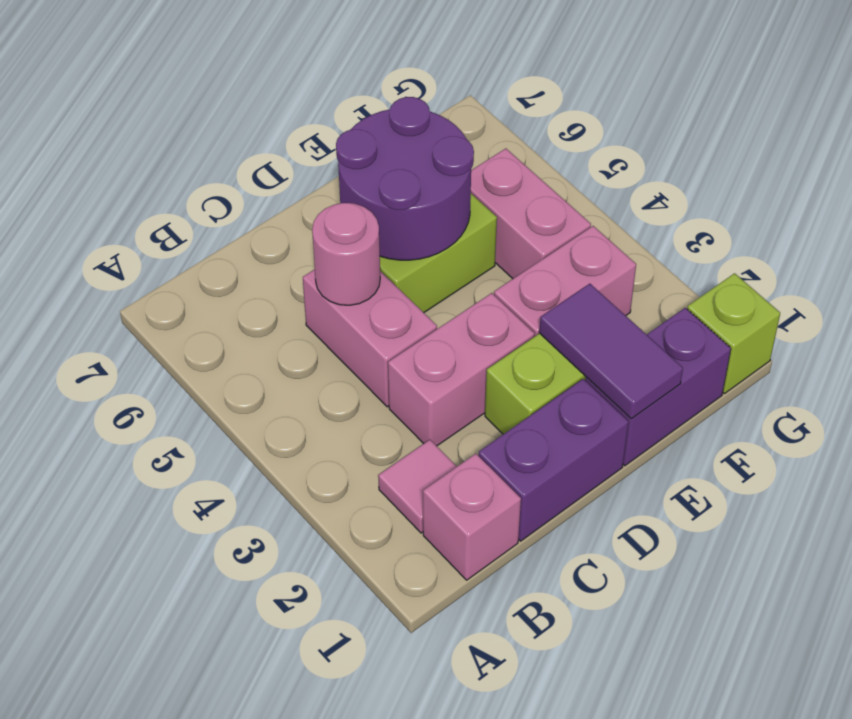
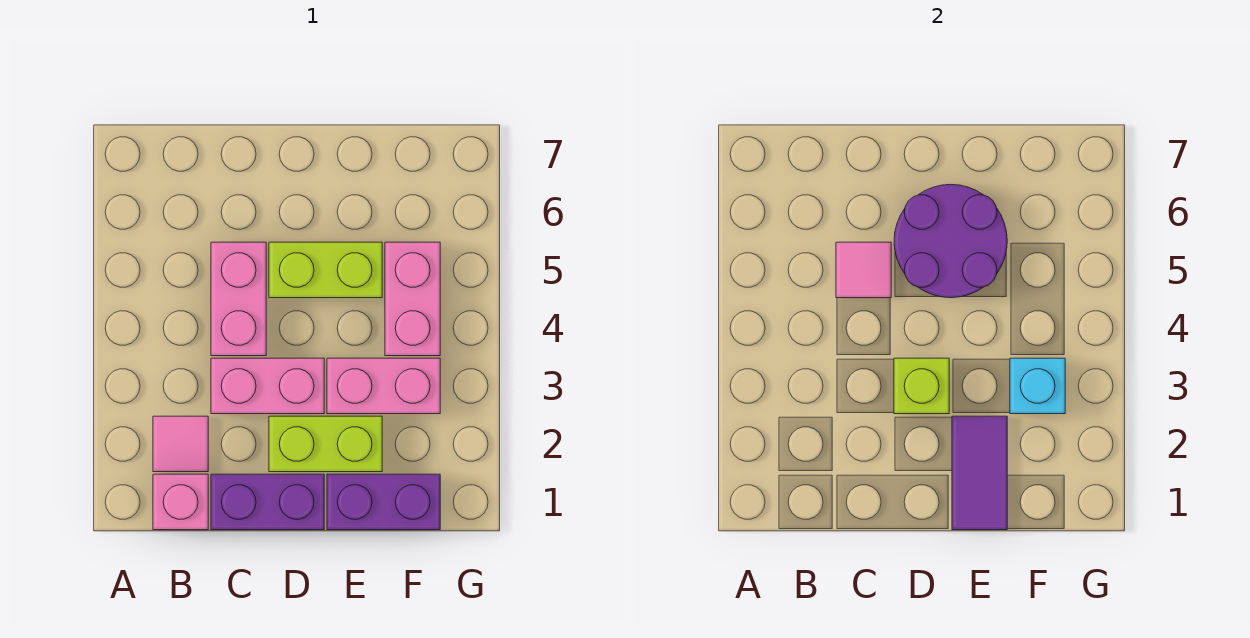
pink round brick C5 level 2 -> pink tile C5 level 2
none -> cyan brick F3 level 2
lime brick G1 level 1 -> lime brick D3 level 2

